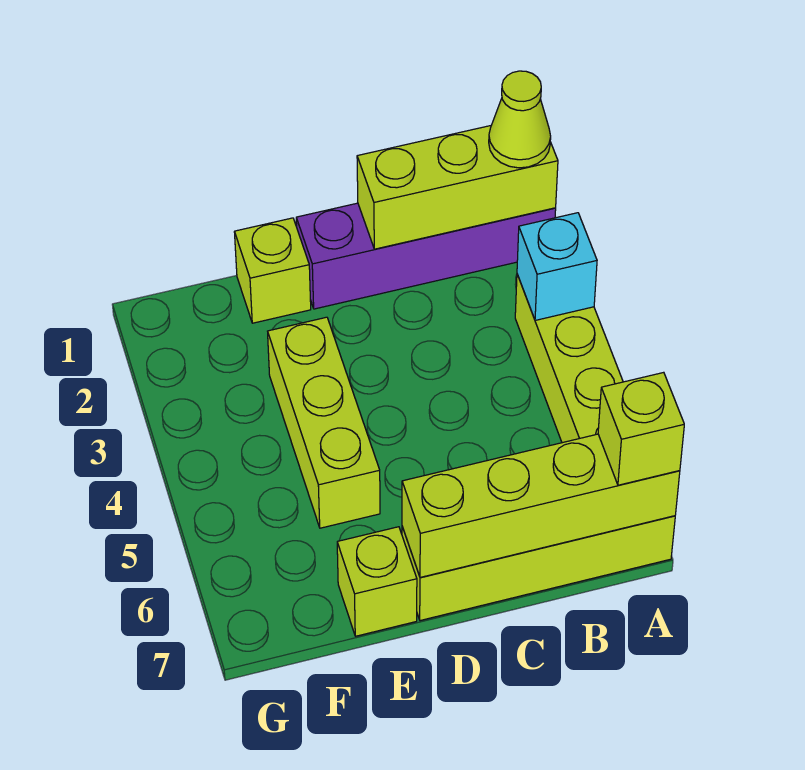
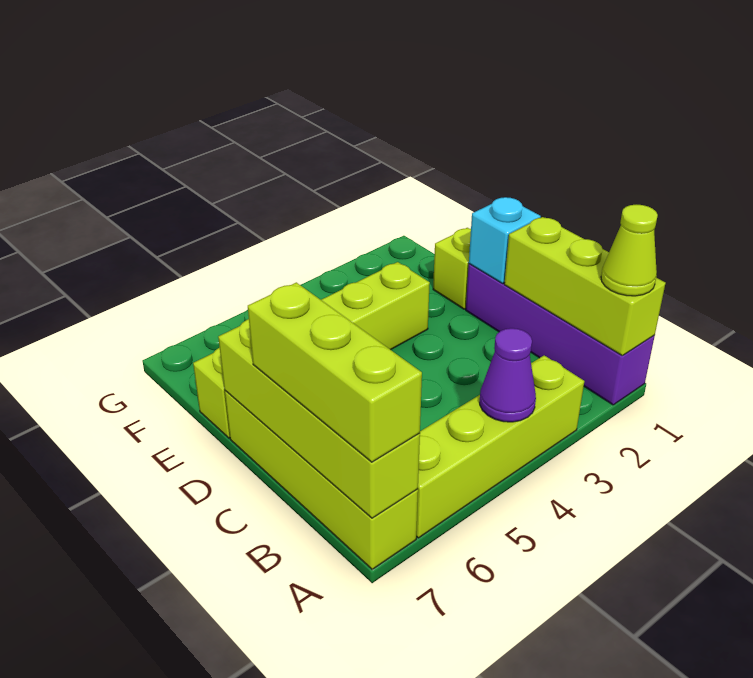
cyan brick A3 level 2 -> cyan brick D1 level 2
none -> purple cone A4 level 2
lime brick A7 level 3 -> lime brick A7:C7 level 3

